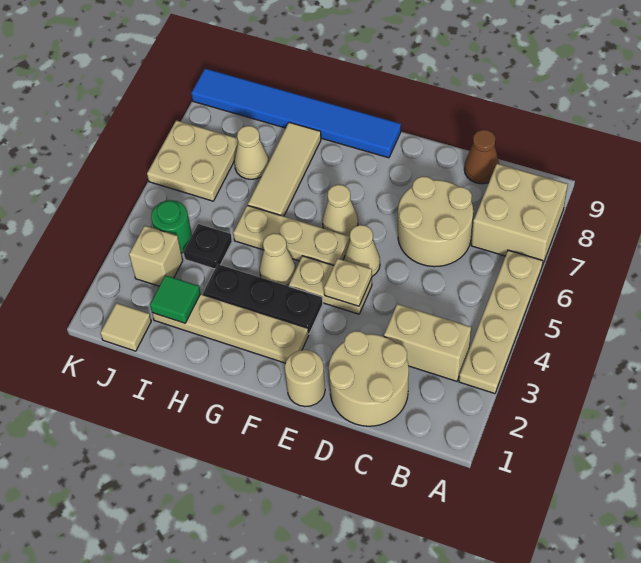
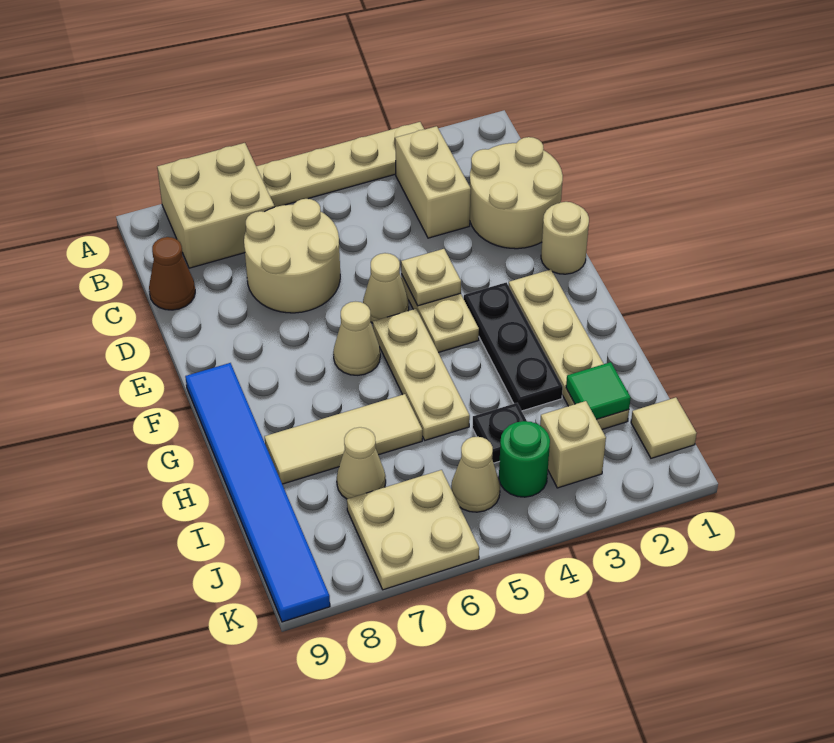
tan cone G4 level 1 -> tan cone J5 level 1

